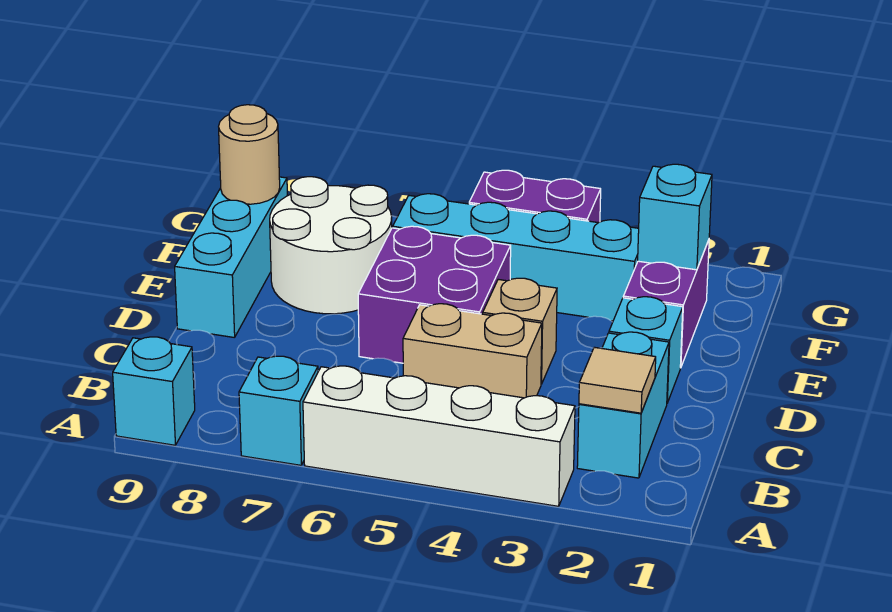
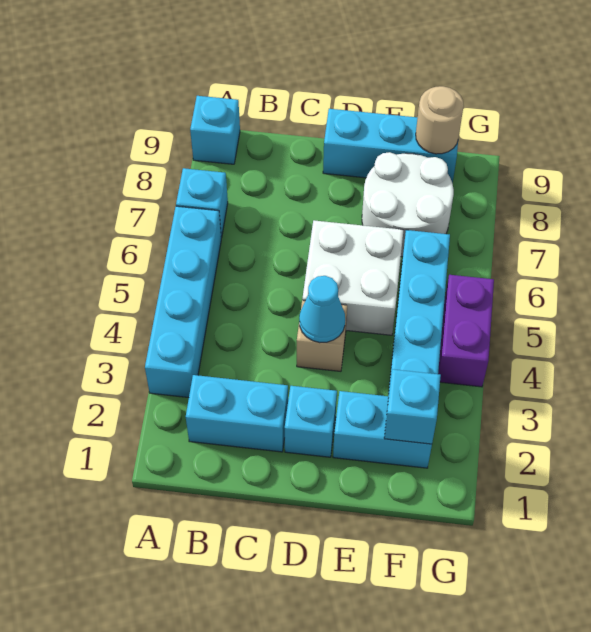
white brick A3:A6 level 1 -> cyan brick A3:A6 level 1
tan tile B2 level 2 -> none
tan brick C4:C5 level 1 -> none
none -> cyan cone D4 level 2
purple brick D5:E6 level 1 -> white brick D5:E6 level 1
purple brick E2:F2 level 1 -> cyan brick E2:F2 level 1

